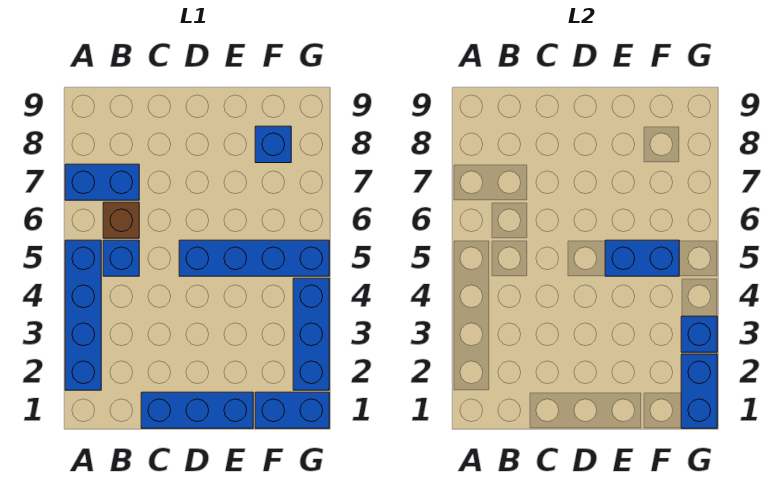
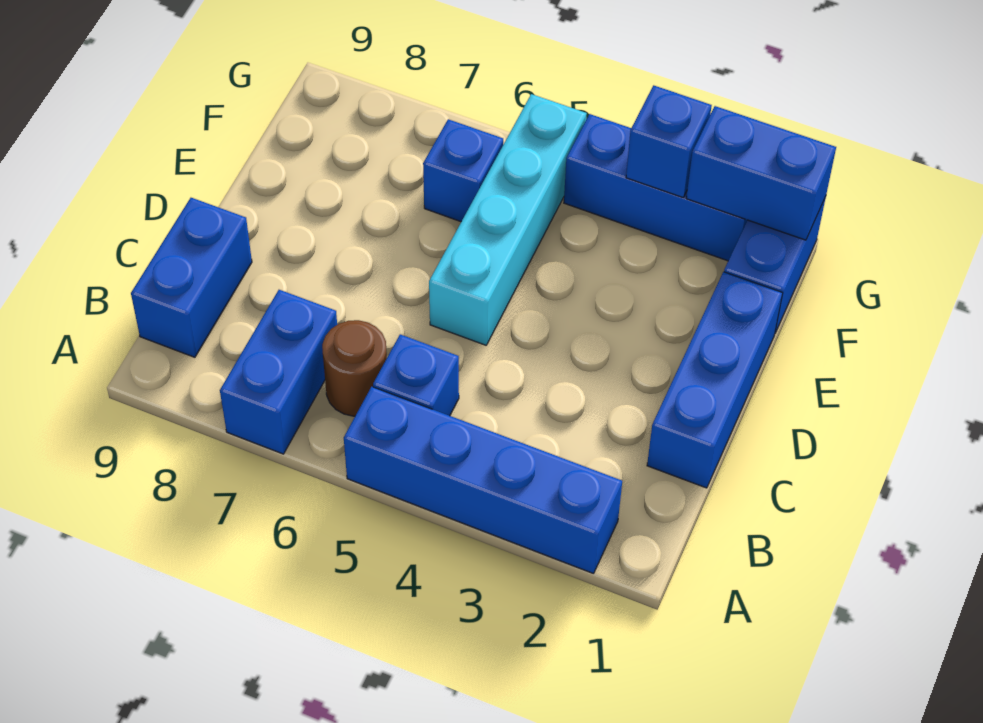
brown brick B6 level 1 -> brown round brick B6 level 1
blue brick D5:G5 level 1 -> cyan brick D5:G5 level 1
blue brick E5:F5 level 2 -> blue brick B9:C9 level 1
blue brick F8 level 1 -> blue brick F6 level 1

